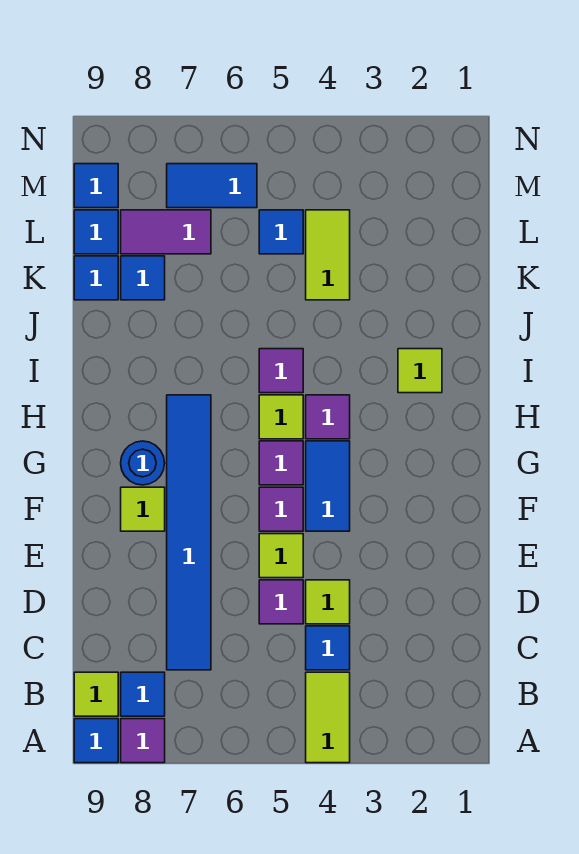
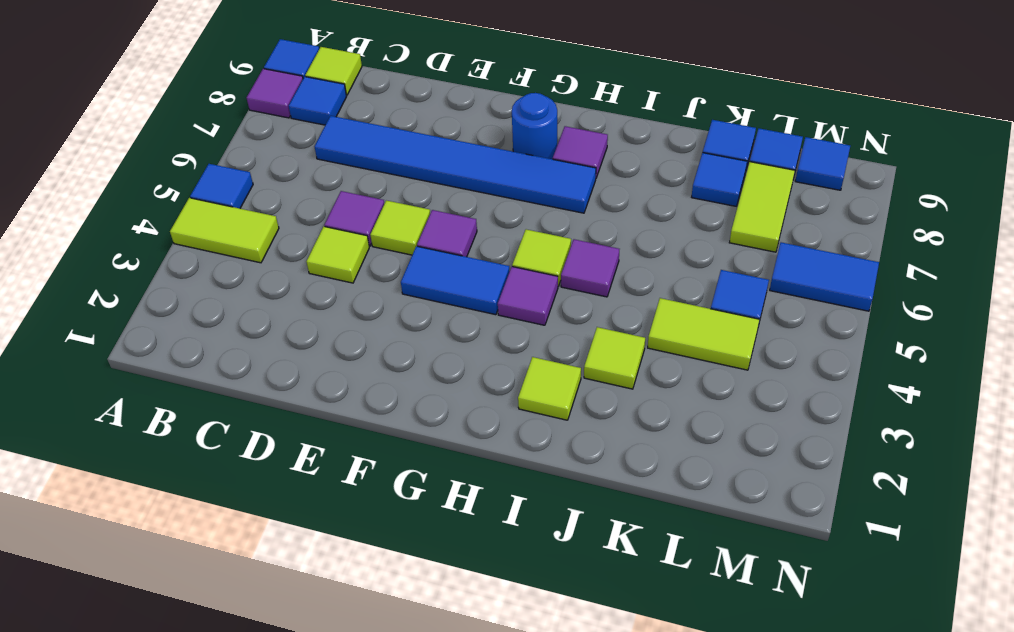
blue tile C4 level 1 -> blue tile A5 level 1
lime tile F8 level 1 -> lime tile J3 level 1
purple tile G5 level 1 -> purple tile H8 level 1
purple tile L7:L8 level 1 -> lime tile L7:L8 level 1
blue tile M6:M7 level 1 -> blue tile M6:N6 level 1

